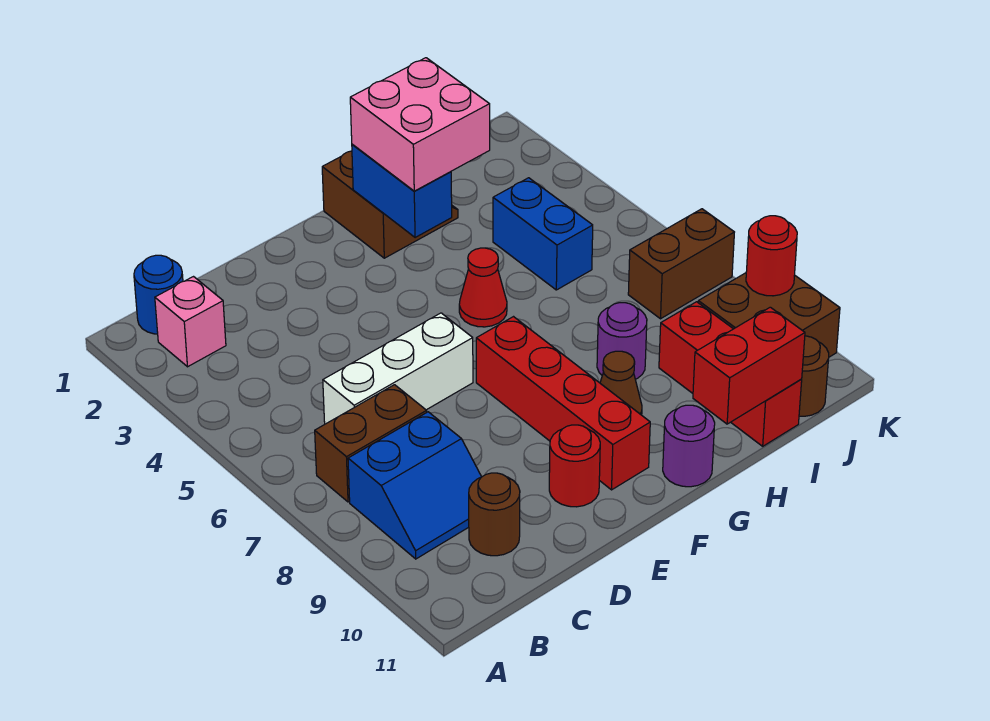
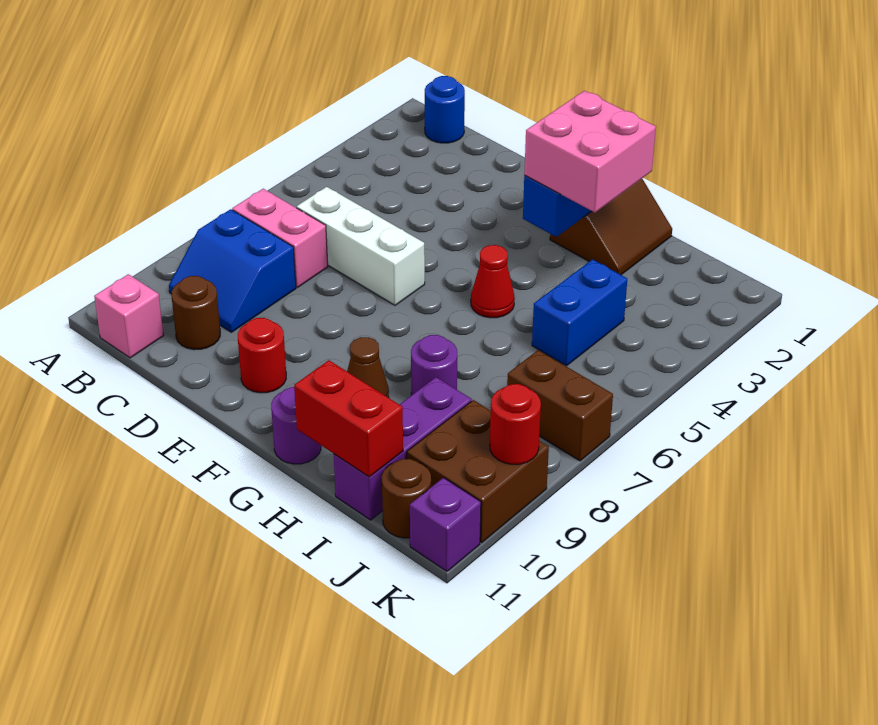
pink brick B2 level 1 -> pink brick B11 level 1
brown brick B7:C7 level 1 -> pink brick B7:C7 level 1
red brick F7:F10 level 1 -> none
red brick I9:I11 level 1 -> purple brick I9:I11 level 1
none -> purple brick K11 level 1

